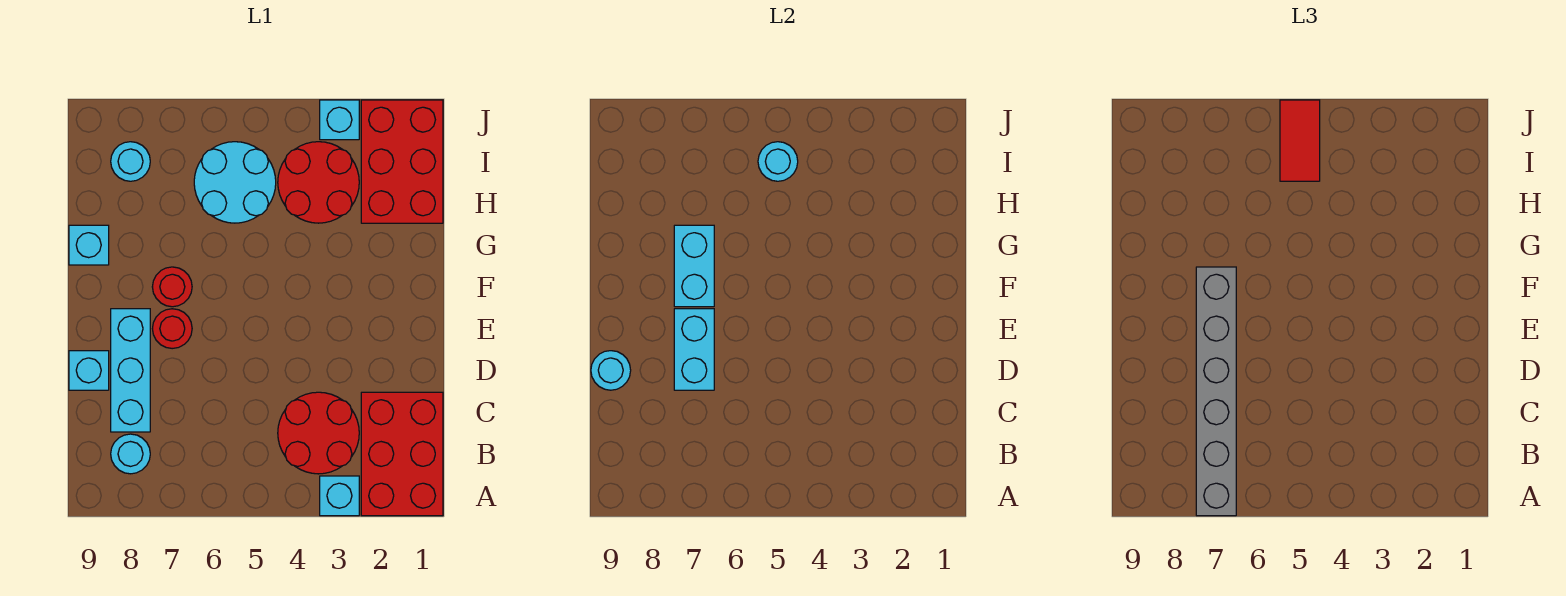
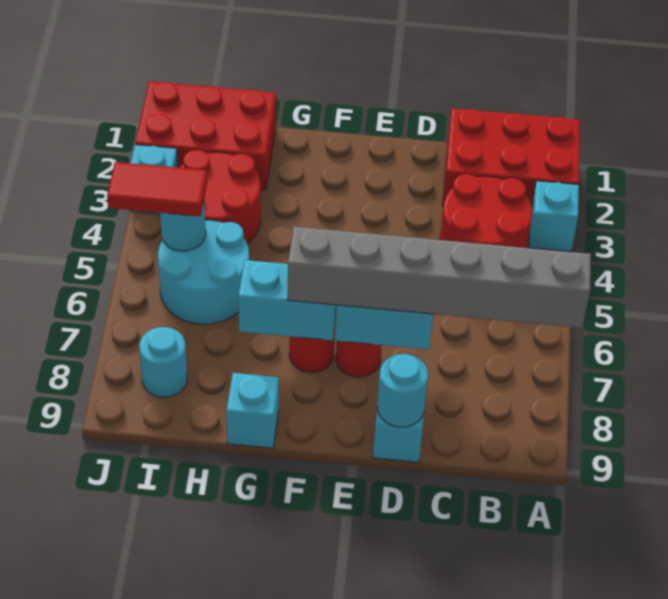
cyan round brick B8 level 1 -> none
cyan brick C8:E8 level 1 -> none

